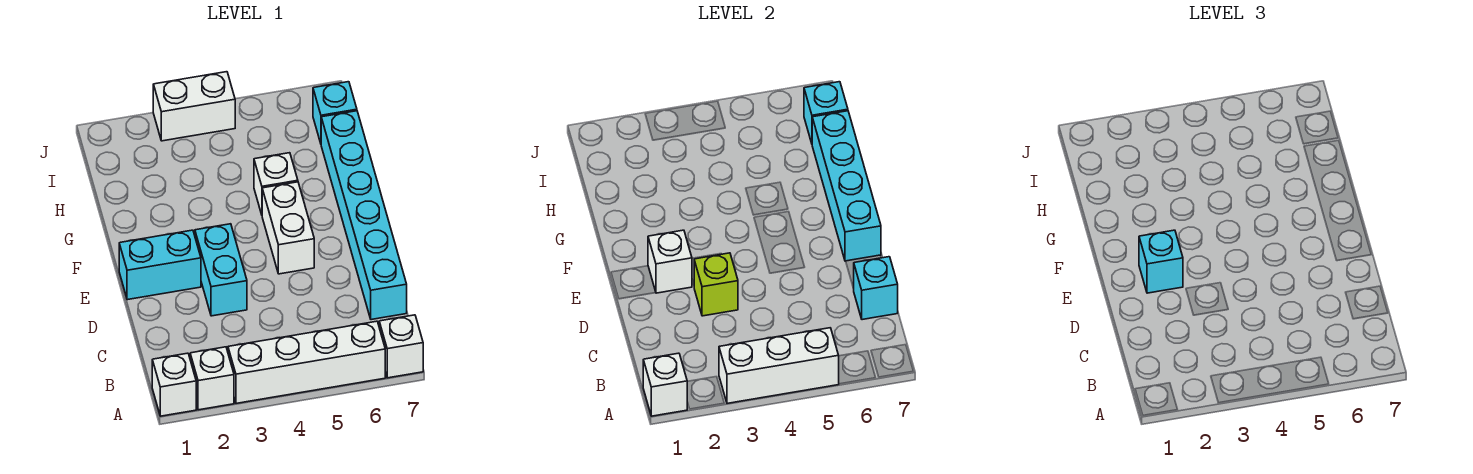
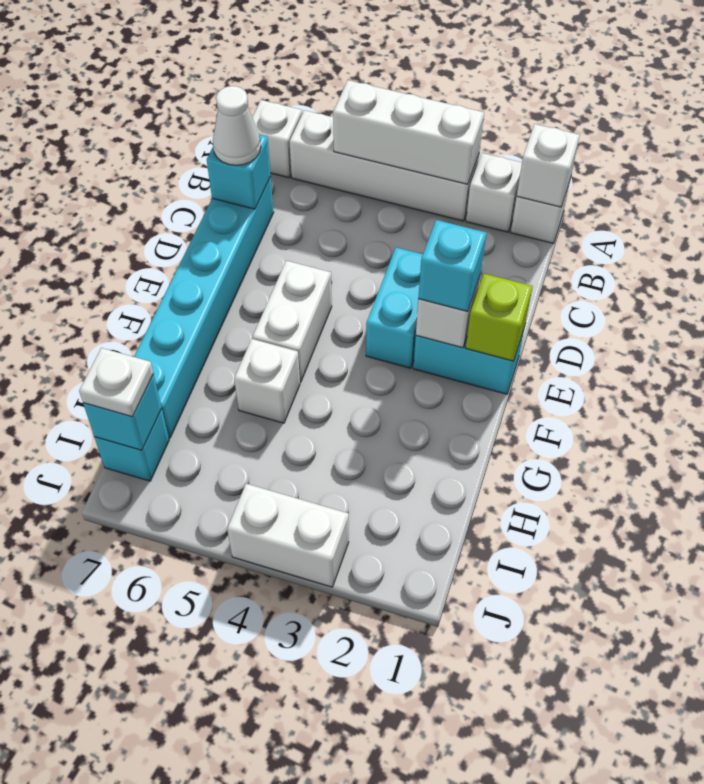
none -> white cone C7 level 3
lime brick D3 level 2 -> lime brick E1 level 2
cyan brick E7:H7 level 2 -> none
none -> white plate I7 level 3

